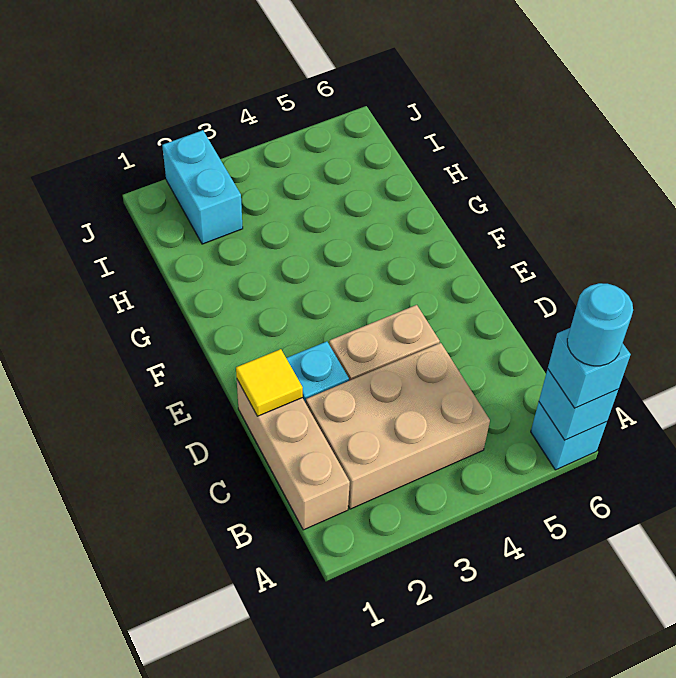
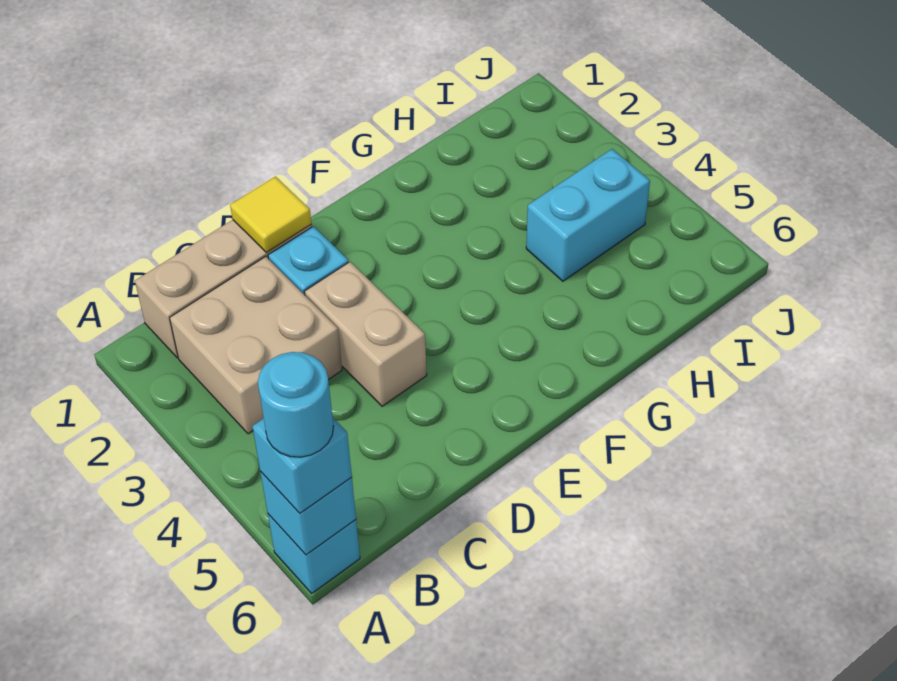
tan brick B2:C4 level 1 -> tan brick B2:C3 level 1
cyan brick I2:J2 level 1 -> cyan brick H4:I4 level 1

